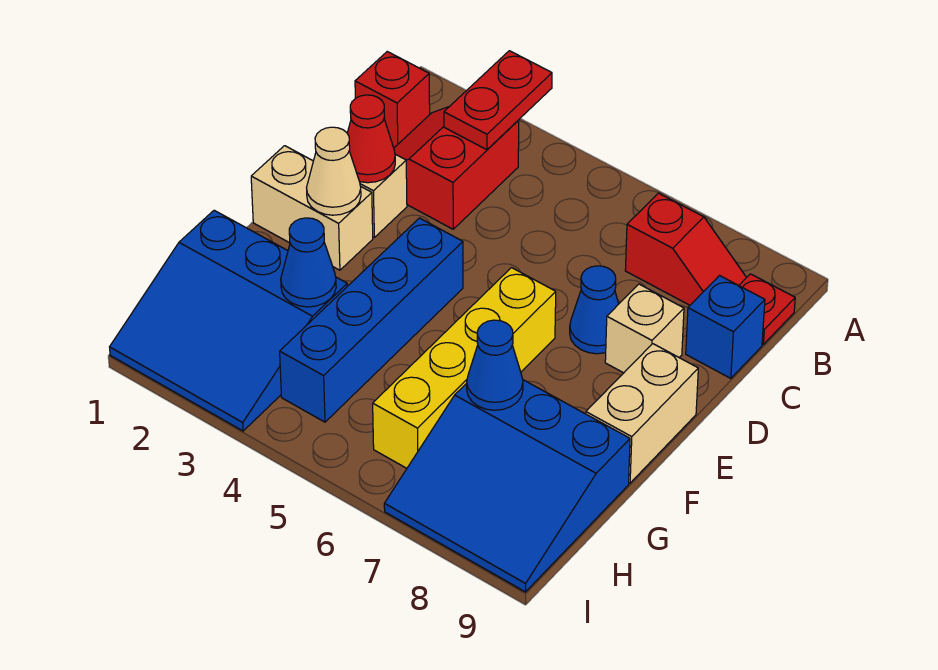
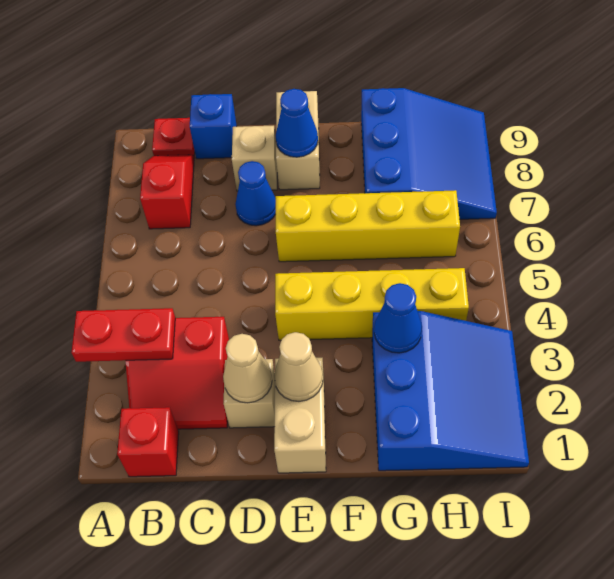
red cone D2 level 2 -> tan cone D2 level 2
blue brick E4:H4 level 1 -> yellow brick E4:H4 level 1
tan brick E9:F9 level 1 -> tan brick E8:E9 level 1
blue cone G7 level 2 -> blue cone E8 level 2

